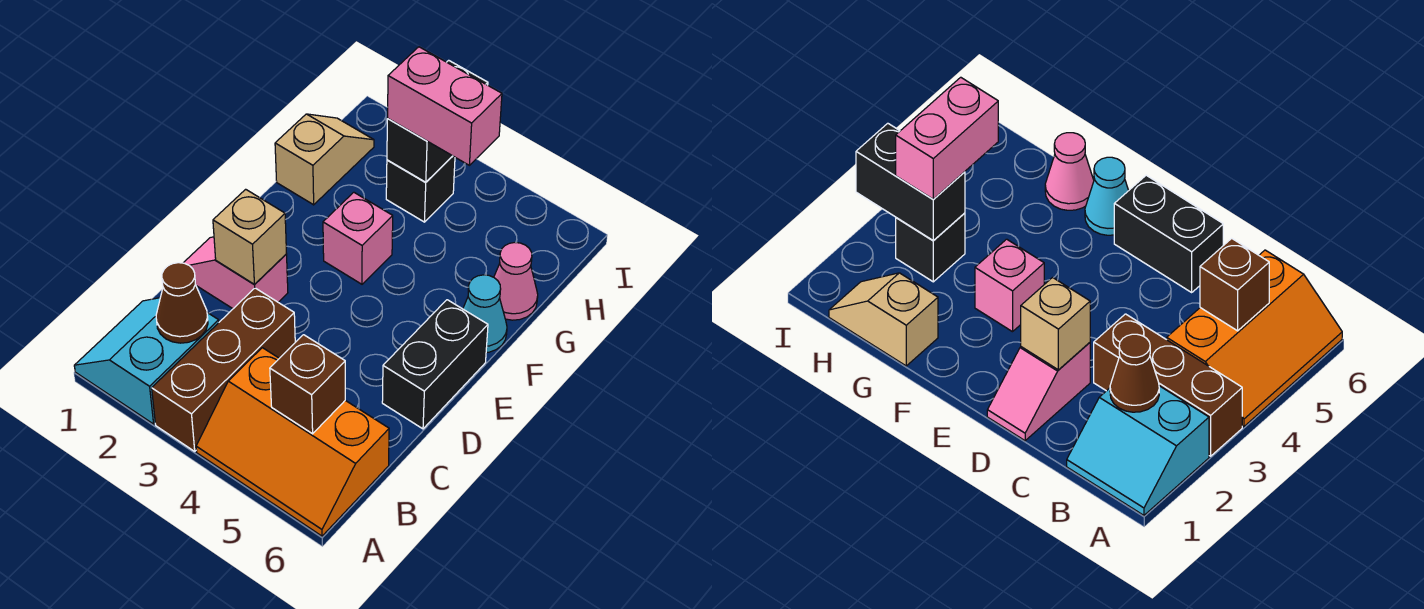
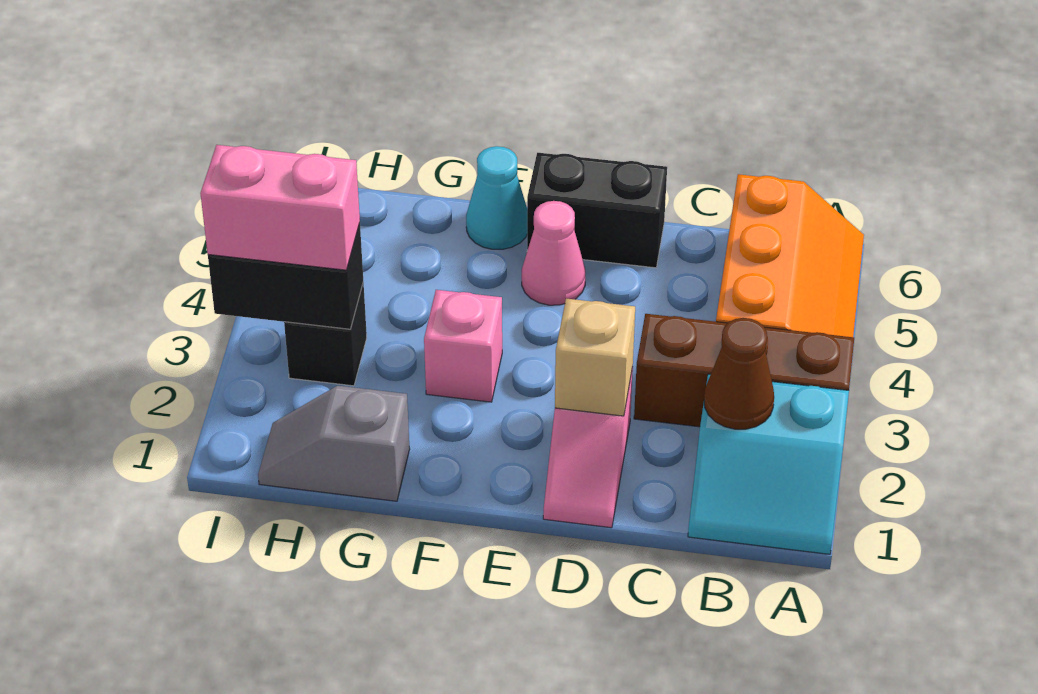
brown brick B5 level 2 -> none
tan slope G1:H1 level 1 top G -> grey slope G1:H1 level 1 top G
pink cone G6 level 1 -> pink cone E5 level 1
pink brick H3:H4 level 3 -> pink brick H3:I3 level 3

